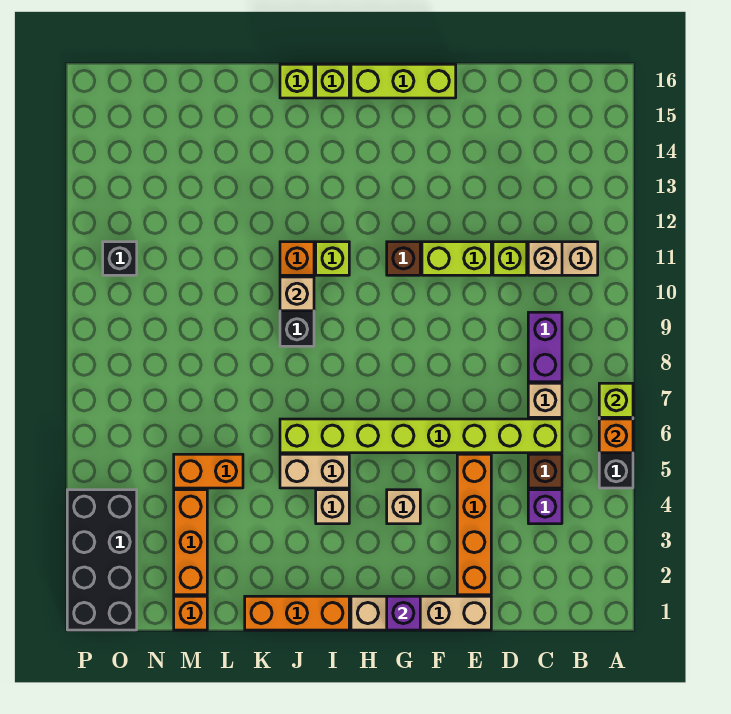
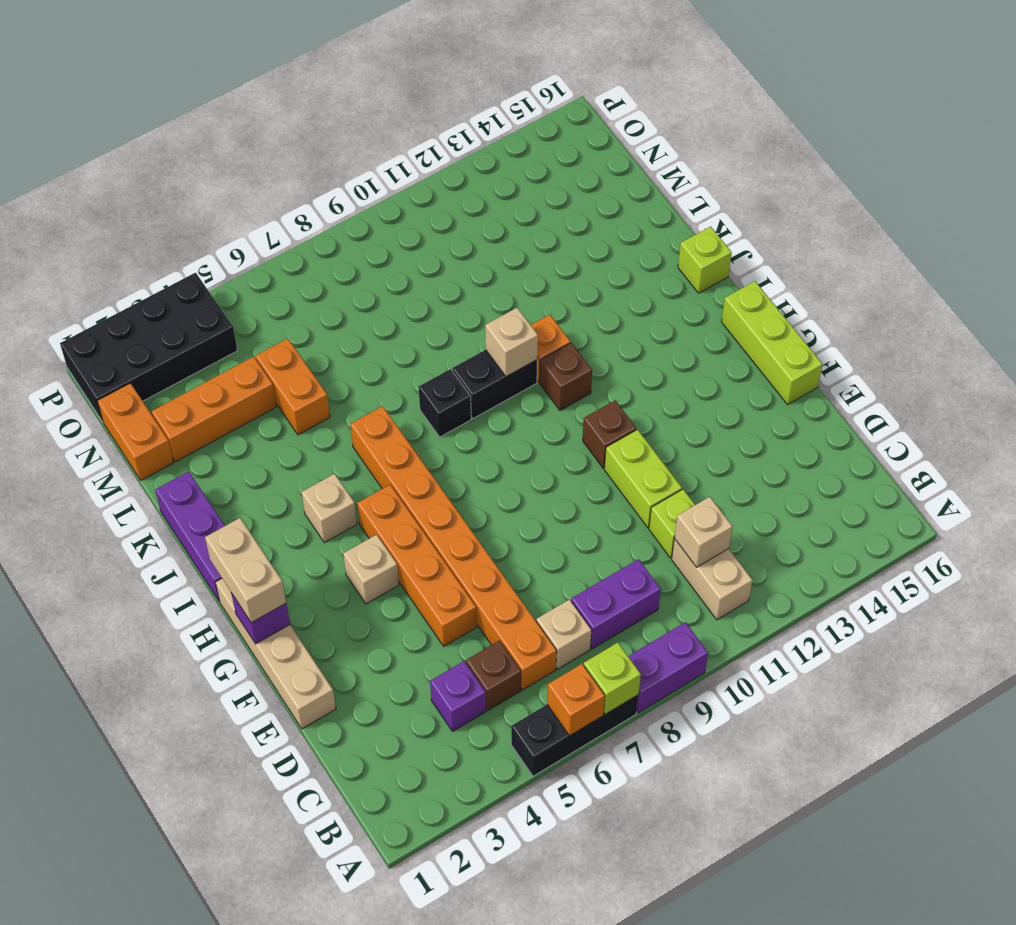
none -> purple brick A8:A9 level 1
lime brick C6:J6 level 1 -> orange brick C6:J6 level 1
orange brick E2:E5 level 1 -> orange brick E5:H5 level 1
orange brick I1:K1 level 1 -> purple brick I1:K1 level 1
tan brick I5:J5 level 1 -> tan brick G1:H1 level 3
lime brick I11 level 1 -> brown brick I11 level 1
lime brick I16 level 1 -> none
orange brick M1 level 1 -> orange brick M1:N1 level 1
black brick O11 level 1 -> black brick J8 level 1

